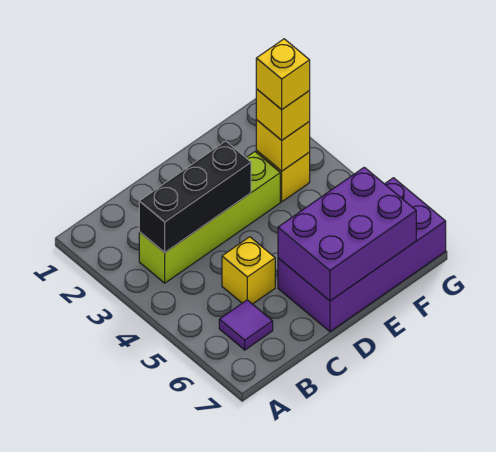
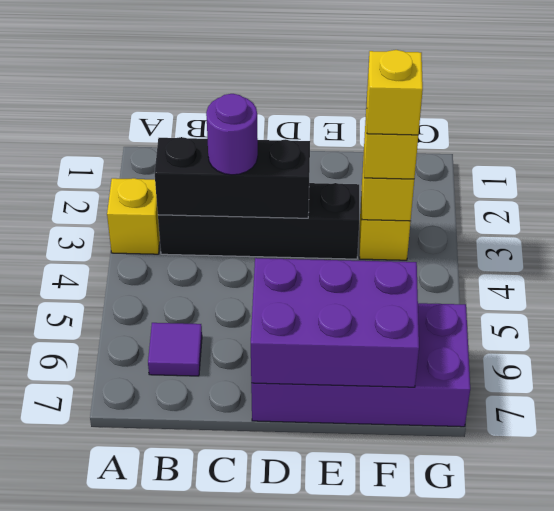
lime brick B3:E3 level 1 -> black brick B3:E3 level 1
none -> purple round brick C3 level 3
yellow brick C5 level 1 -> yellow brick A3 level 1

